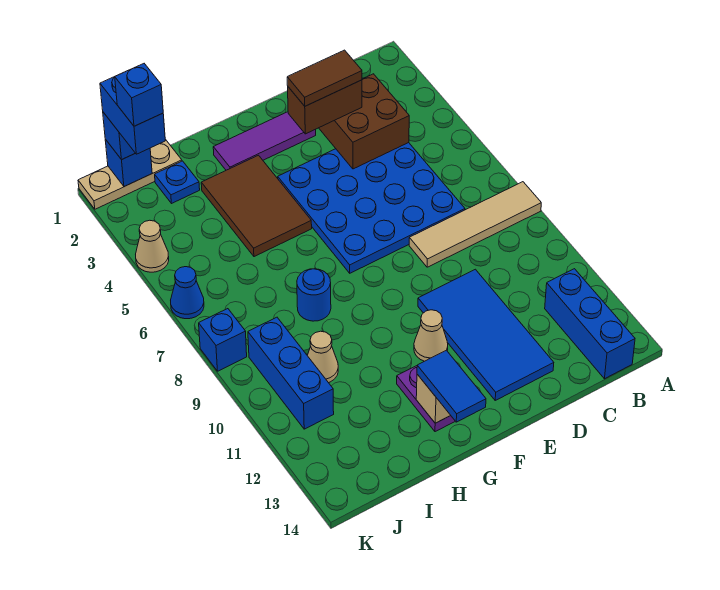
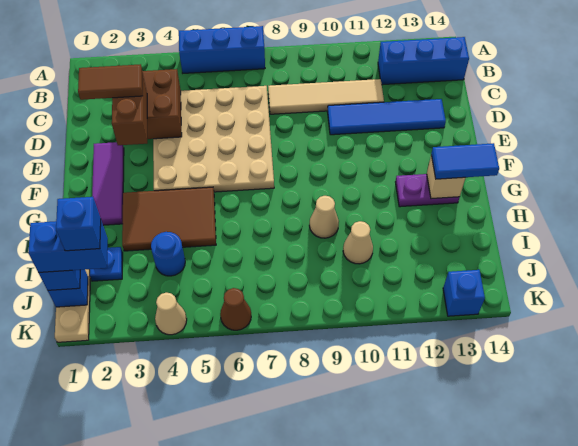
tan tile A8:D8 level 1 -> tan tile C8:C11 level 1
blue plate C4:F7 level 1 -> tan plate C4:F7 level 1
brown tile D3:E3 level 4 -> brown tile D2:D3 level 4
blue tile D10:E13 level 1 -> blue tile D10:D13 level 1
tan cone F11 level 1 -> tan cone H9 level 1
blue round brick H8 level 1 -> blue round brick I4 level 1
blue brick J9:J11 level 1 -> blue brick A5:A7 level 1
blue cone K6 level 1 -> brown cone K6 level 1
blue brick K8 level 1 -> blue brick K13 level 1

